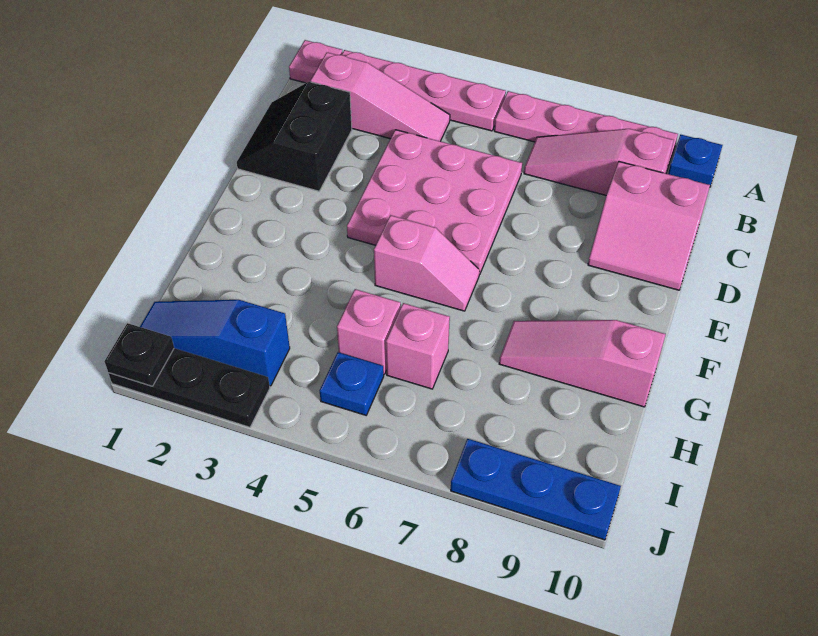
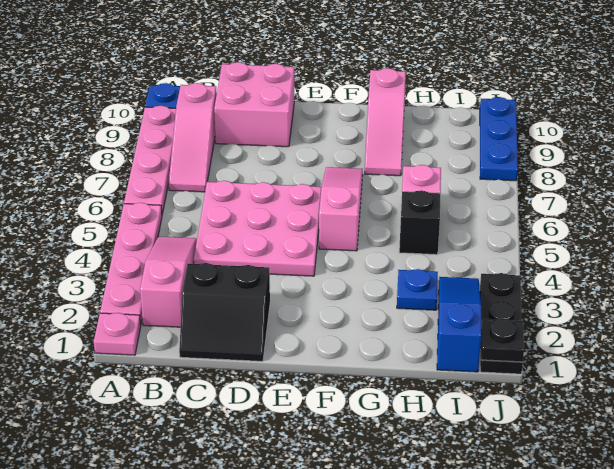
pink slope C9:D10 level 1 top C -> pink brick C9:D10 level 1
pink slope F5:F6 level 1 top 5 -> pink slope F5:F7 level 1 top 5
pink brick H5 level 1 -> black brick H5 level 1
blue slope I1:I3 level 1 top 3 -> blue slope I1:I3 level 1 top 1
blue plate I5 level 1 -> blue plate H3 level 1

